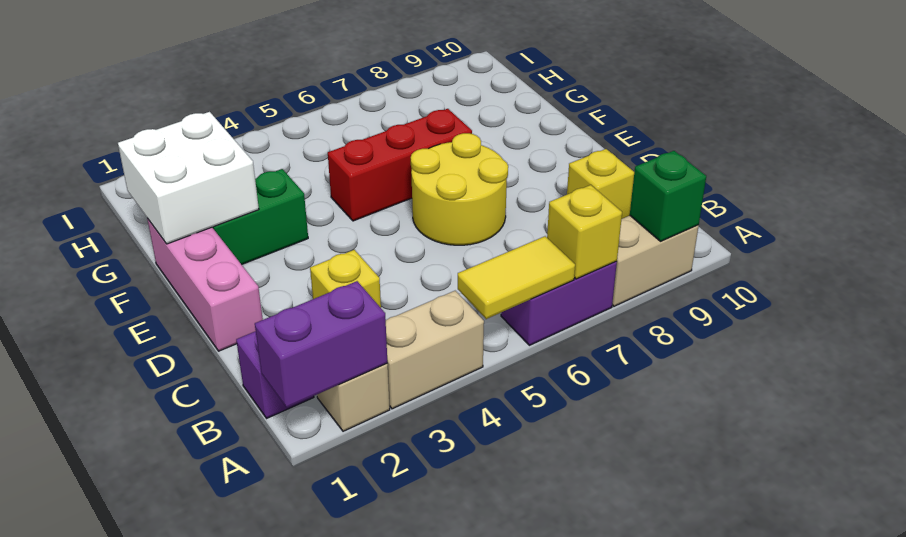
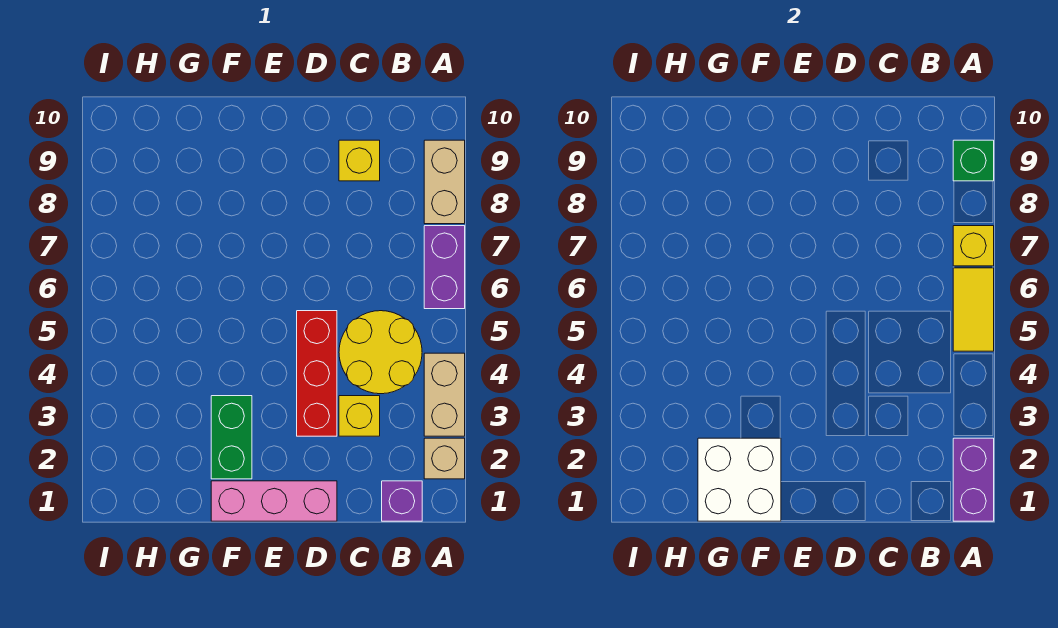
yellow round brick D6:E7 level 1 -> yellow round brick B4:C5 level 1
red brick F5:F7 level 1 -> red brick D3:D5 level 1

